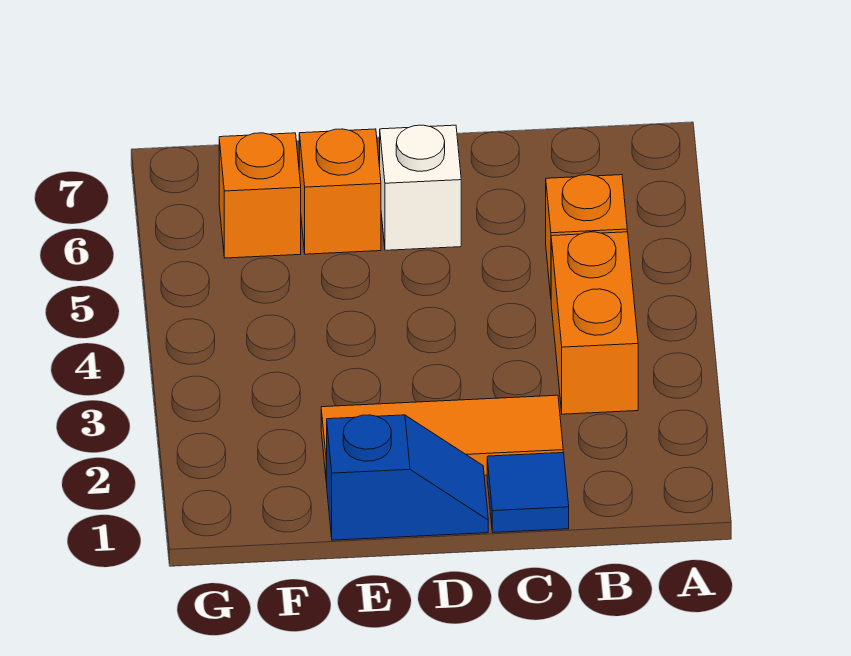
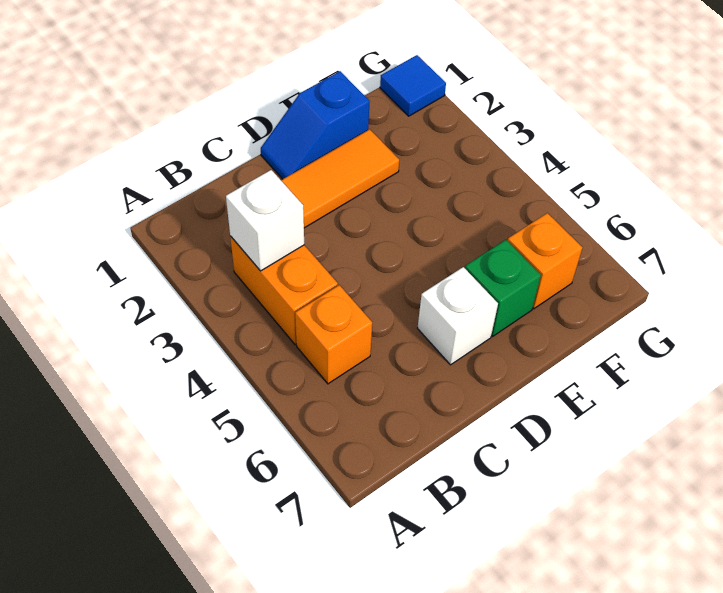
none -> white brick B3 level 2
blue tile C1 level 1 -> blue tile G1 level 1
orange brick E6 level 1 -> green brick E6 level 1

